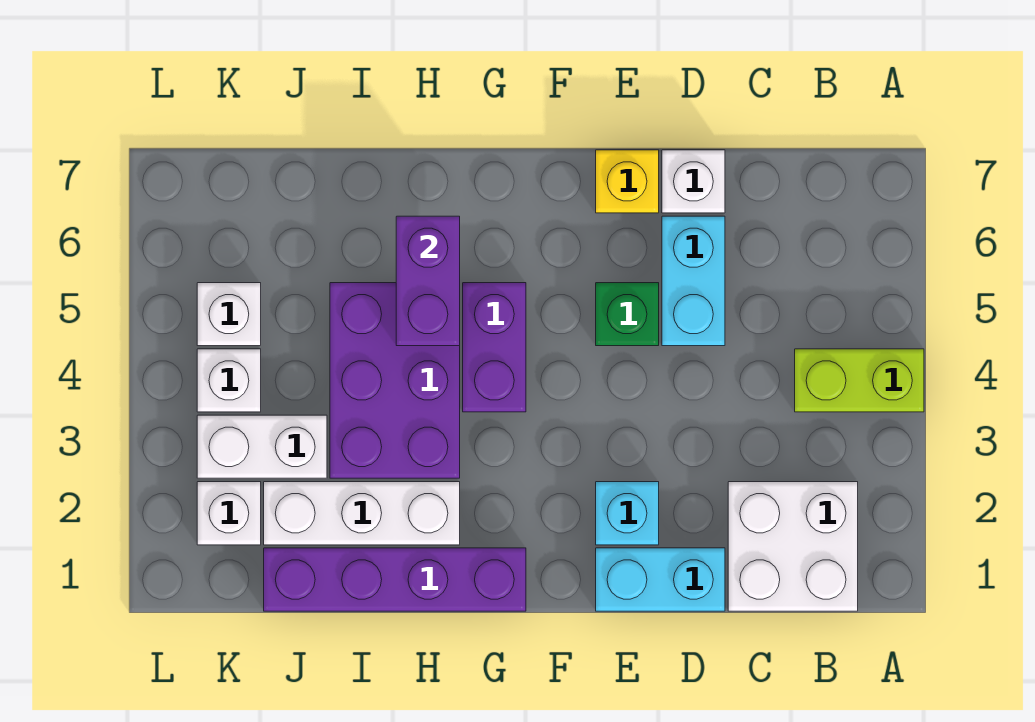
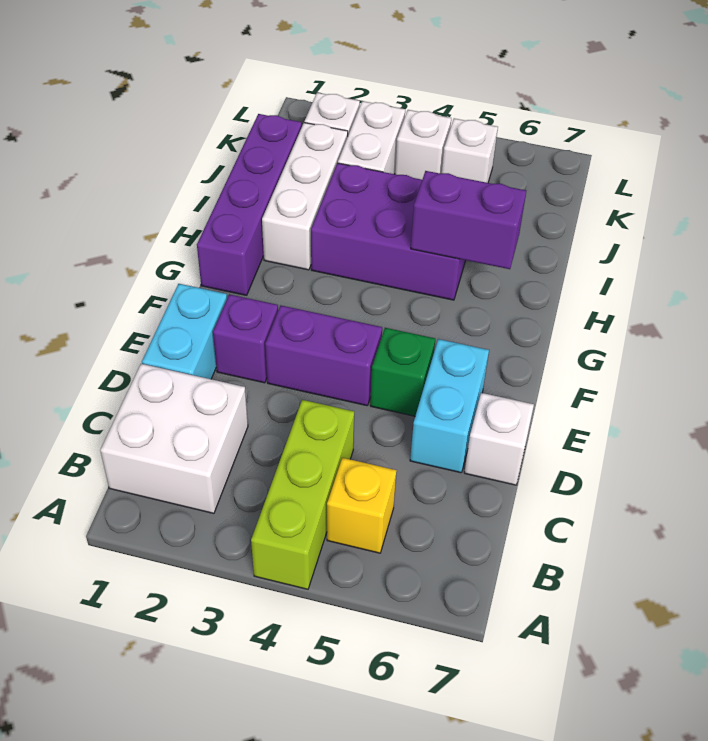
lime brick A4:B4 level 1 -> lime brick A4:C4 level 1
cyan brick D5:D6 level 1 -> cyan brick D6:E6 level 1
cyan brick E2 level 1 -> purple brick E2 level 1
yellow brick E7 level 1 -> yellow brick B5 level 1
purple brick G4:G5 level 1 -> purple brick E3:E4 level 1

